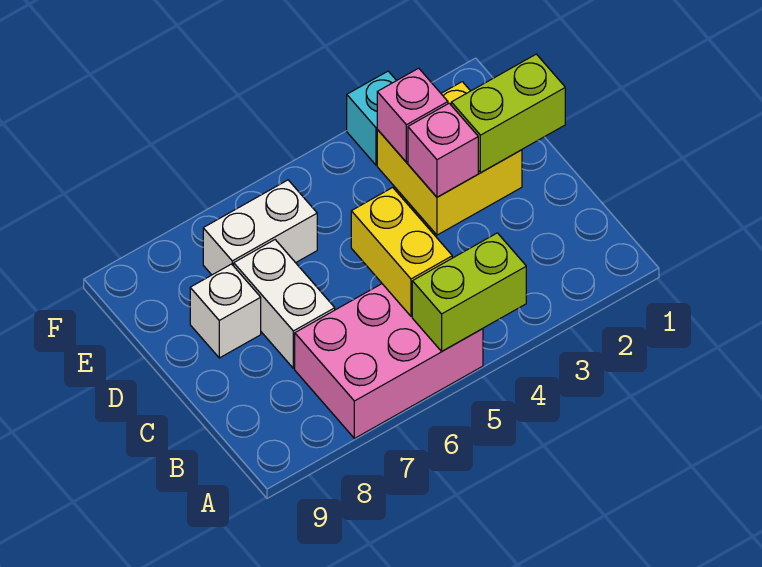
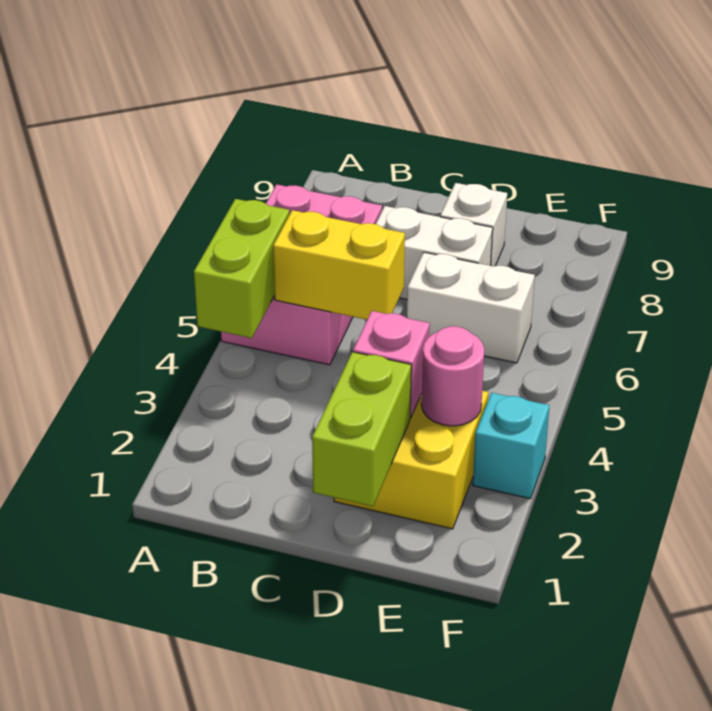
pink brick E3 level 2 -> pink round brick E3 level 2
white brick E6:E7 level 1 -> white brick D6:E6 level 1

